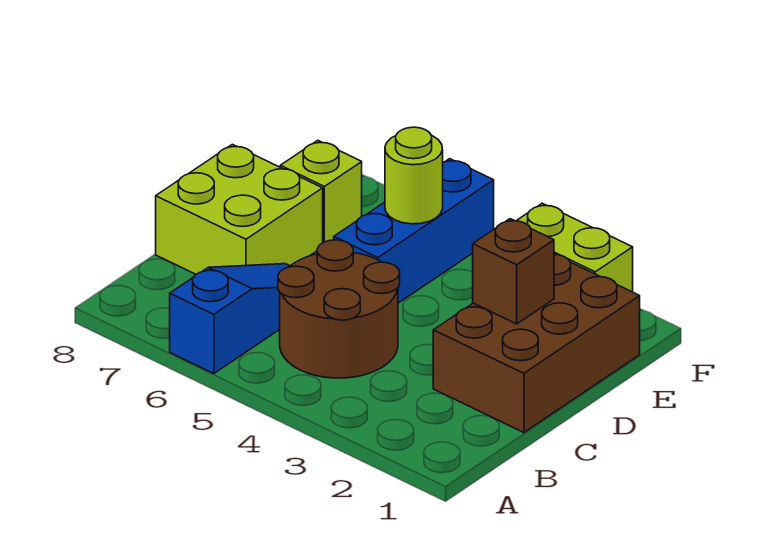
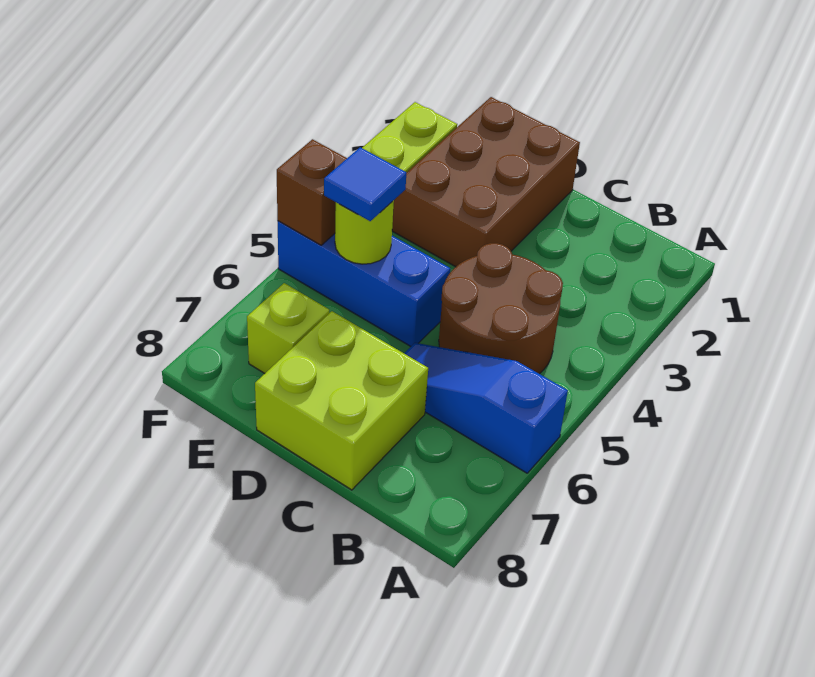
brown brick C1:E2 level 1 -> brown brick D1:E3 level 1
brown brick D2 level 2 -> brown brick F5 level 2
none -> blue tile E5 level 3

